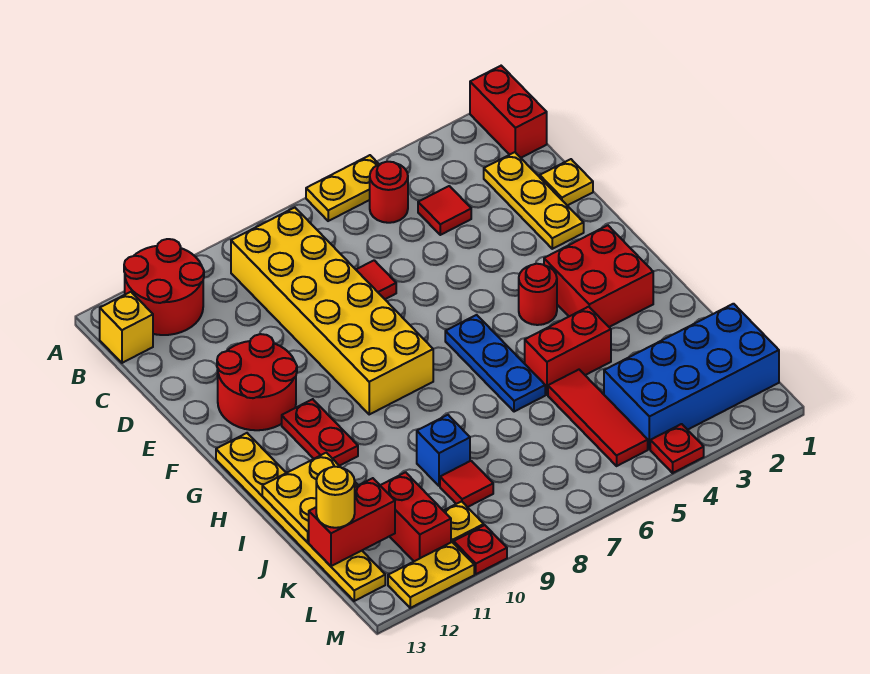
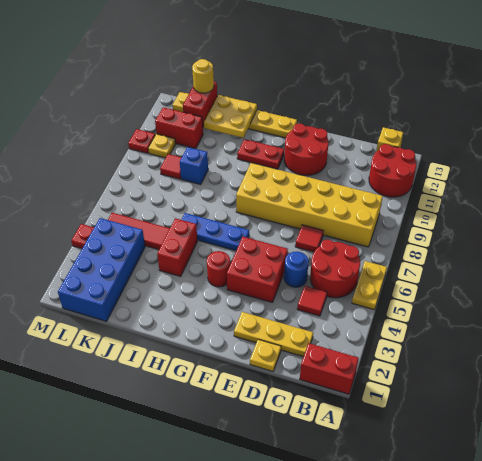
red round brick B5 level 1 -> red round brick B5:C6 level 1
none -> blue round brick D5 level 1
red brick G2:H3 level 1 -> red brick E4:F5 level 1
yellow plate M11:M12 level 1 -> none

